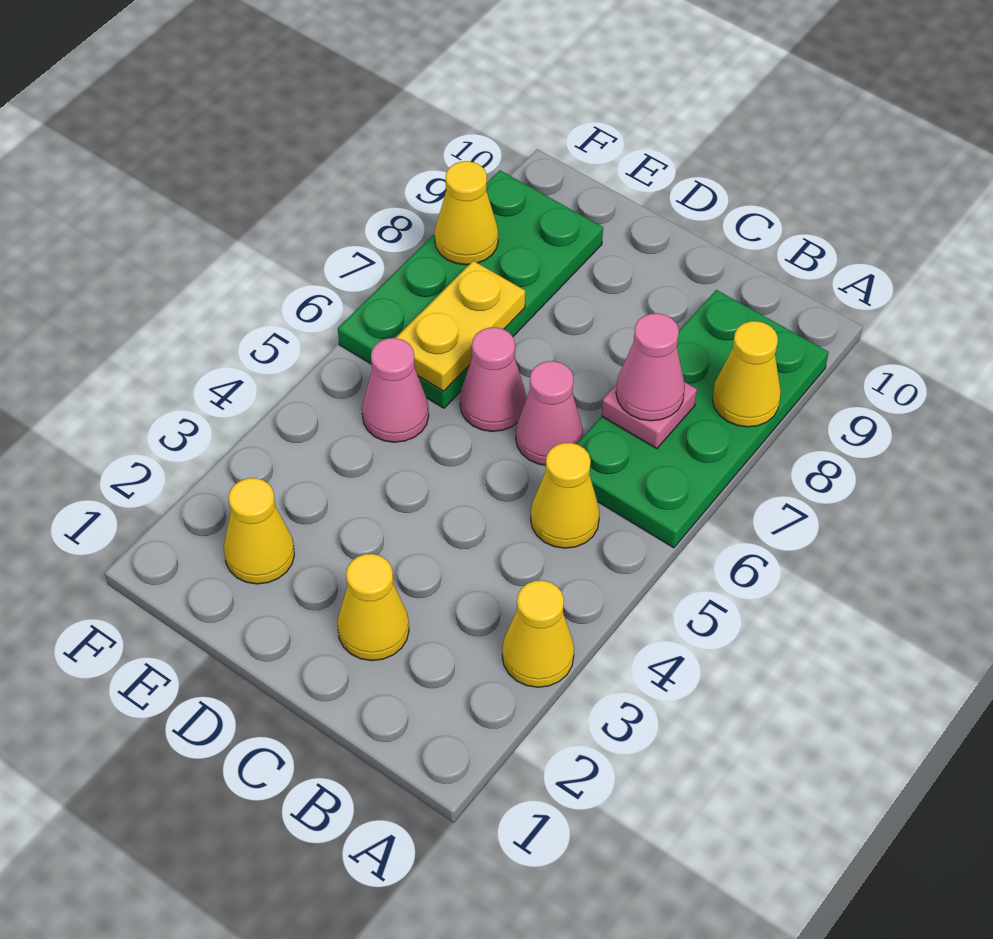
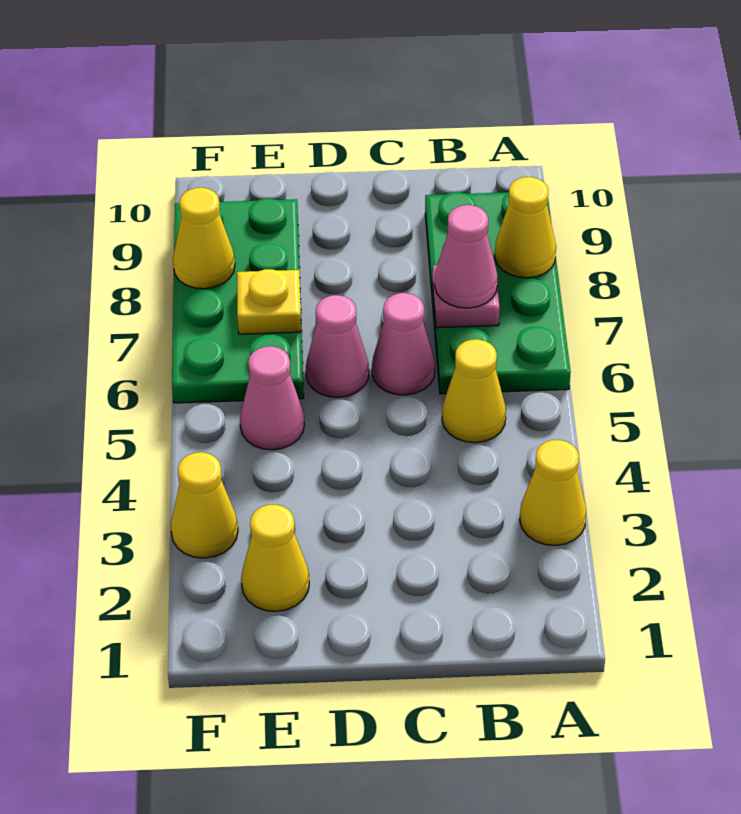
yellow cone C2 level 1 -> yellow cone F3 level 1
yellow plate E6:E7 level 2 -> yellow plate E7 level 2

